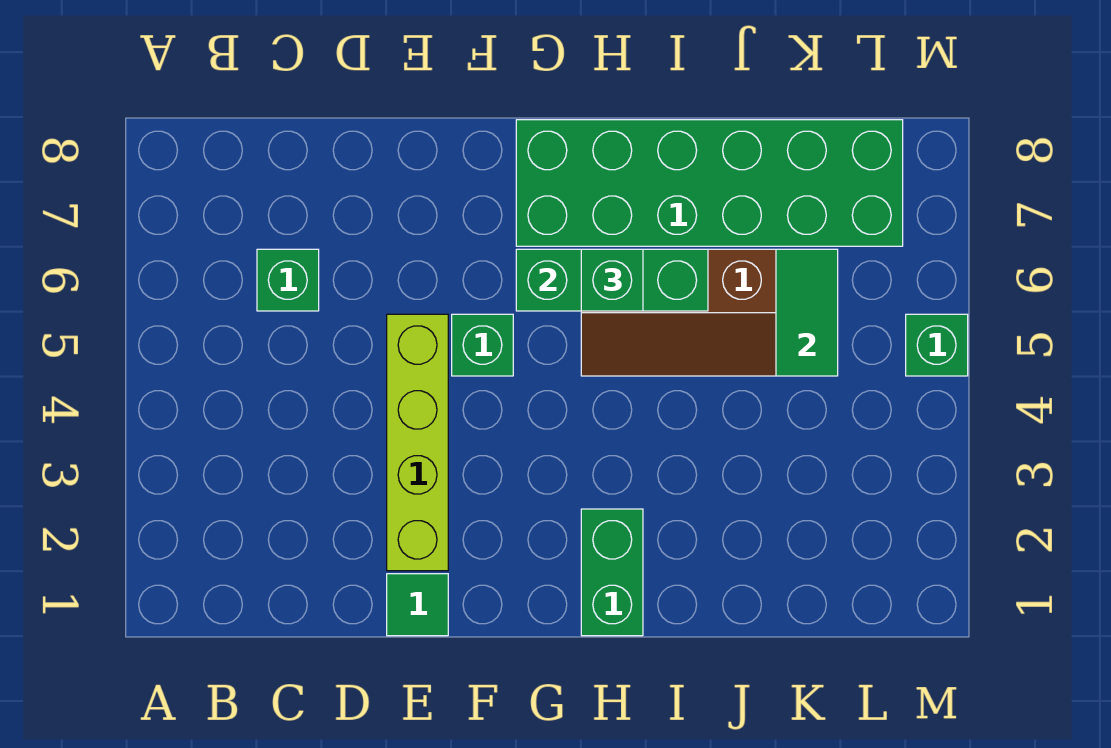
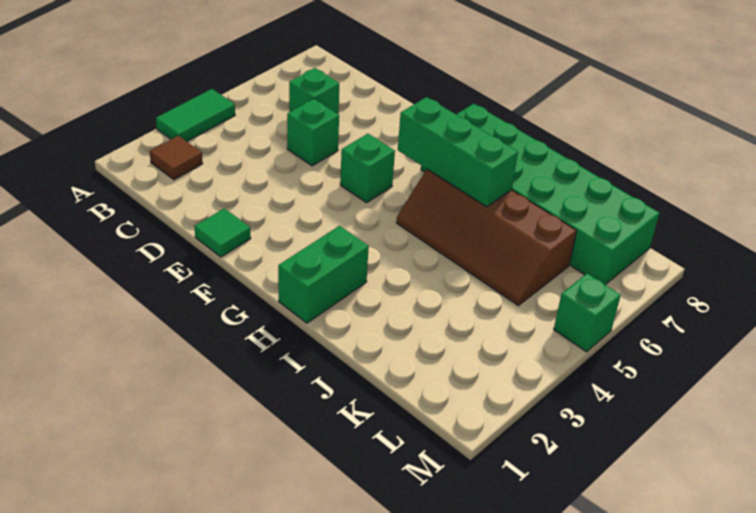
none -> brown tile B2 level 1
lime brick E2:E5 level 1 -> none
green brick H6 level 3 -> green brick D5 level 1
green tile K5:K6 level 2 -> green tile A3:A4 level 1

